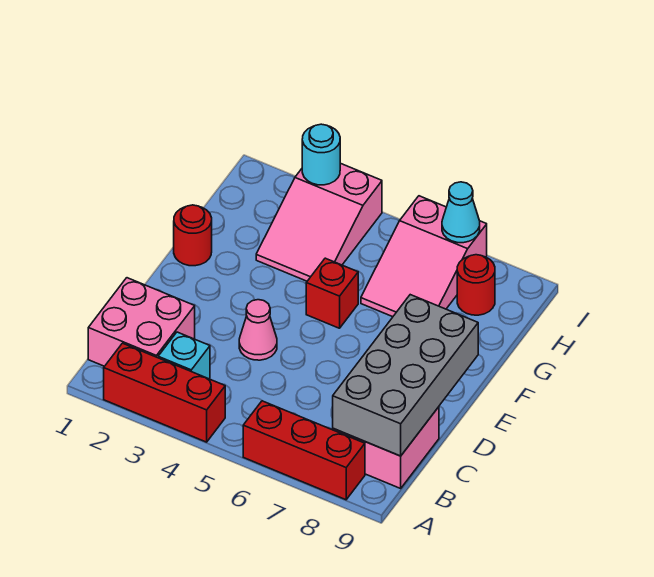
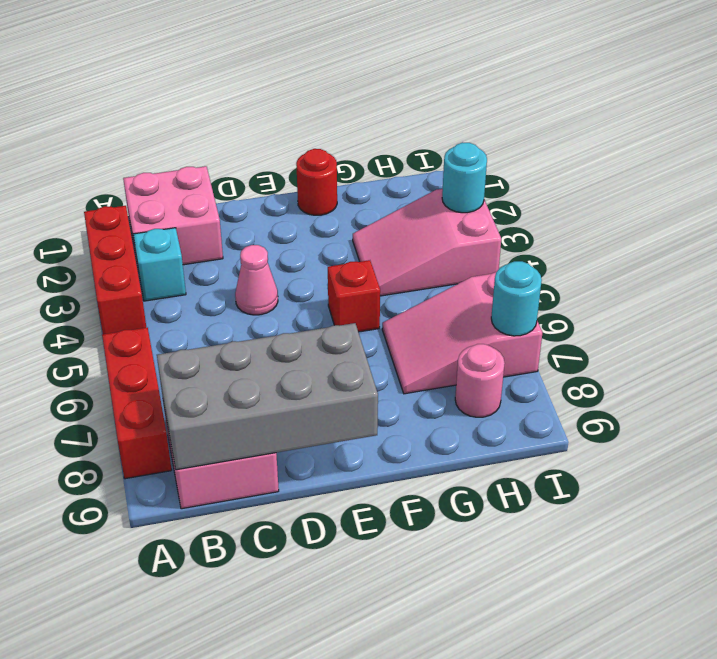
red round brick H8 level 1 -> pink round brick H8 level 1
cyan cone I7 level 2 -> cyan round brick I7 level 2

